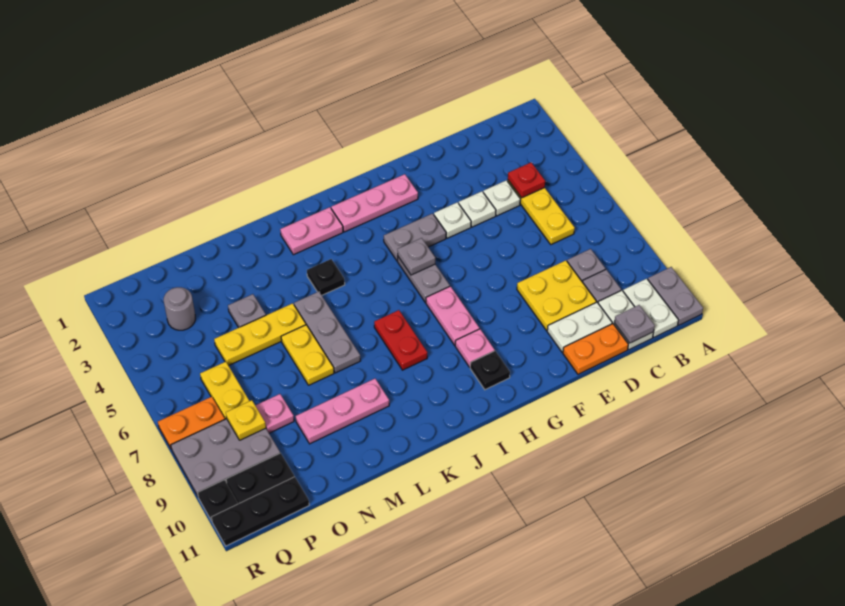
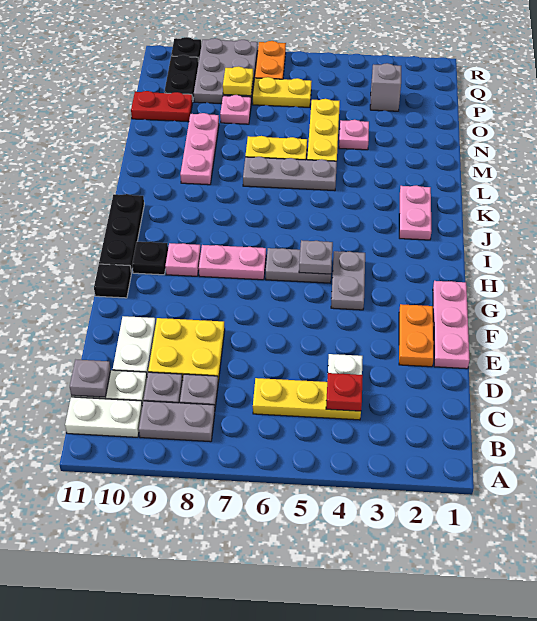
grey plate A10:A11 level 1 -> grey plate B8:B9 level 1
orange plate D11:E11 level 1 -> orange plate E2:F2 level 1
white plate E4 level 1 -> none
white plate F4 level 1 -> none
pink plate G2:I2 level 1 -> pink plate E1:G1 level 1
red plate J7:J8 level 1 -> red plate O10:O11 level 1
black plate K4 level 1 -> black plate G11 level 1
grey plate N4 level 1 -> pink plate N4 level 1
grey round brick P3 level 1 -> grey brick P3 level 1
black plate P11:R11 level 1 -> black plate H11:J11 level 1

